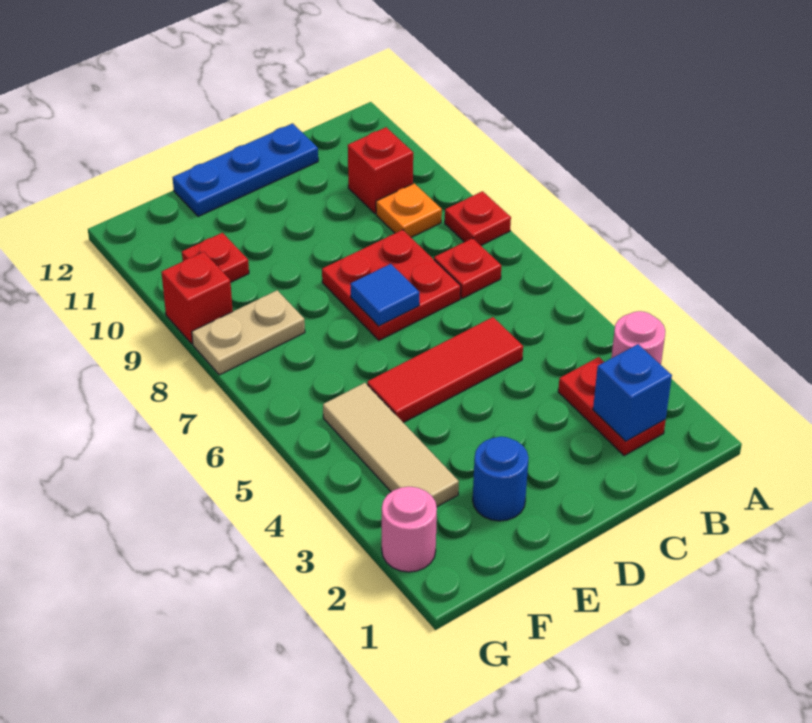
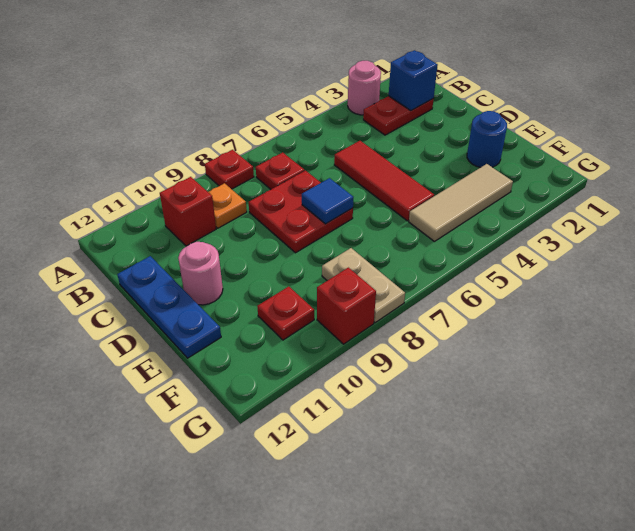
pink round brick G2 level 1 -> pink round brick D11 level 1

